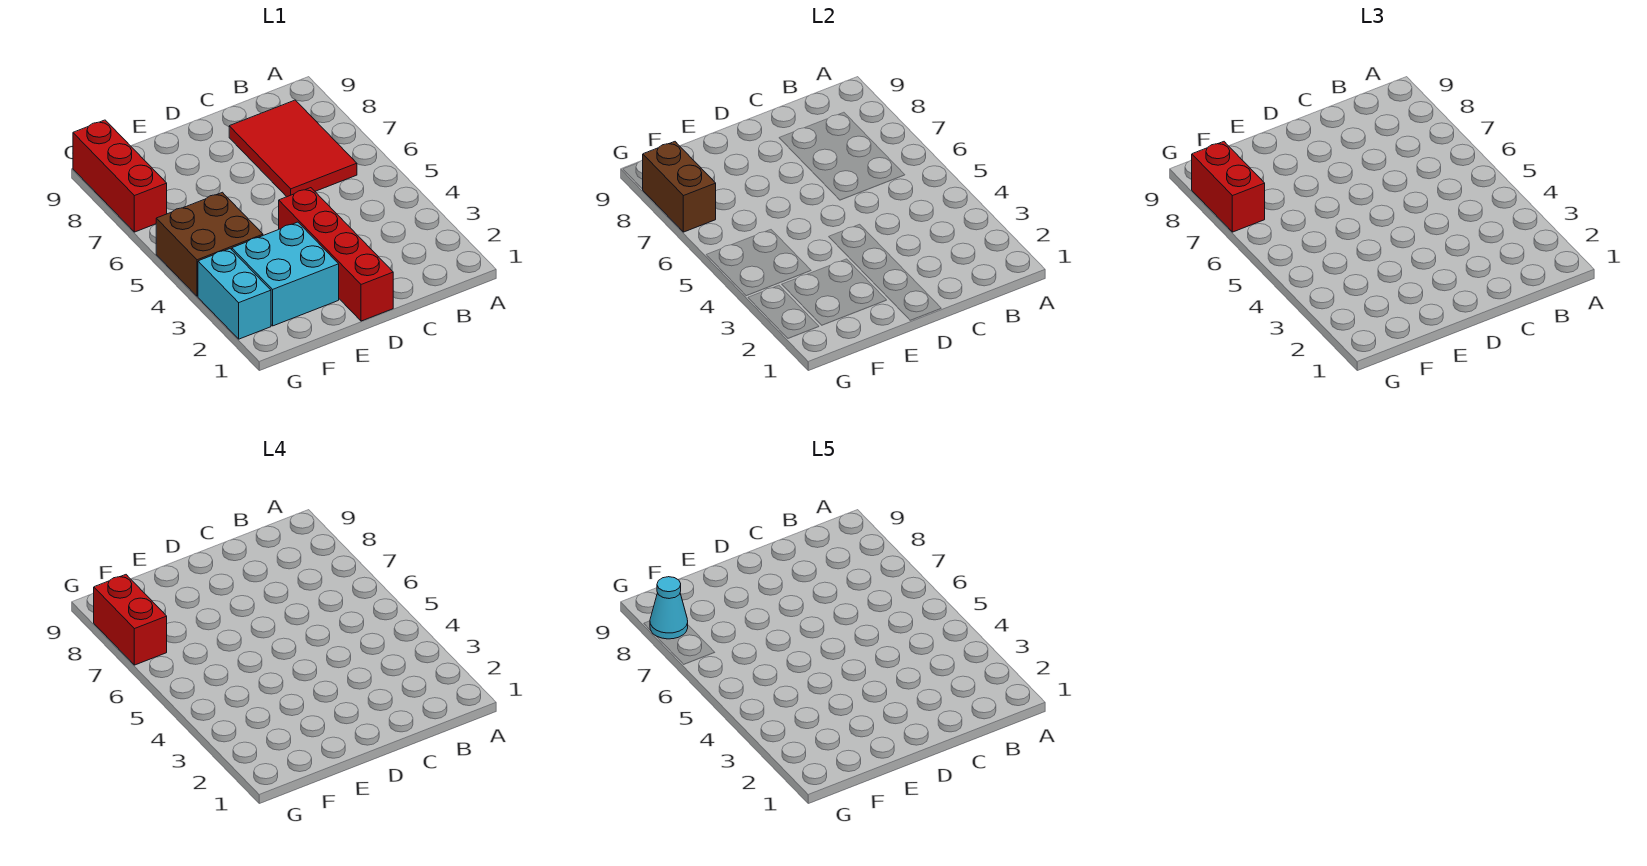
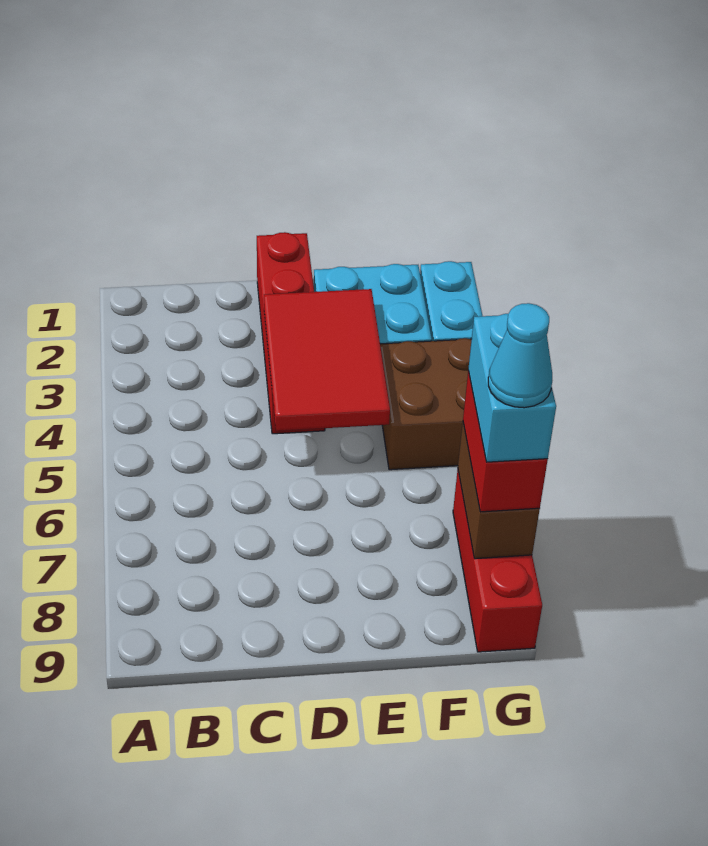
red tile B6:C8 level 1 -> red tile D3:E5 level 2
red brick G7:G8 level 4 -> cyan brick G7:G8 level 4

